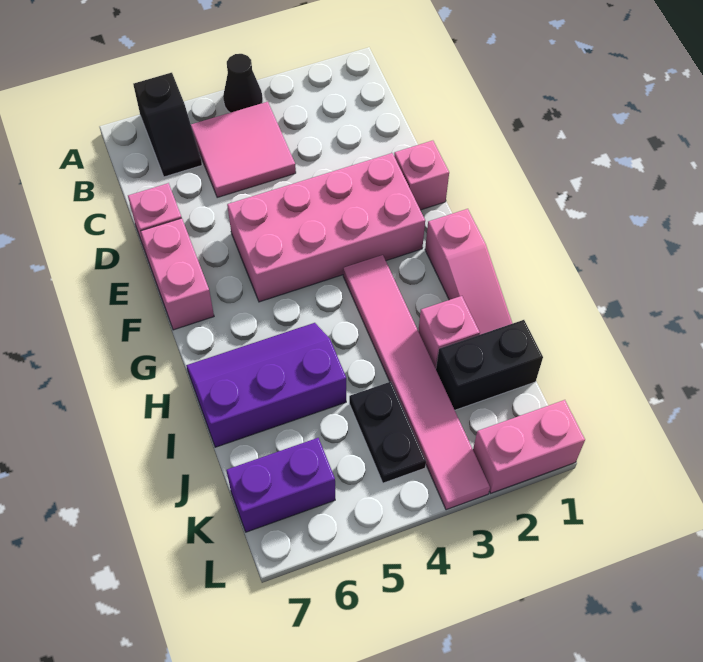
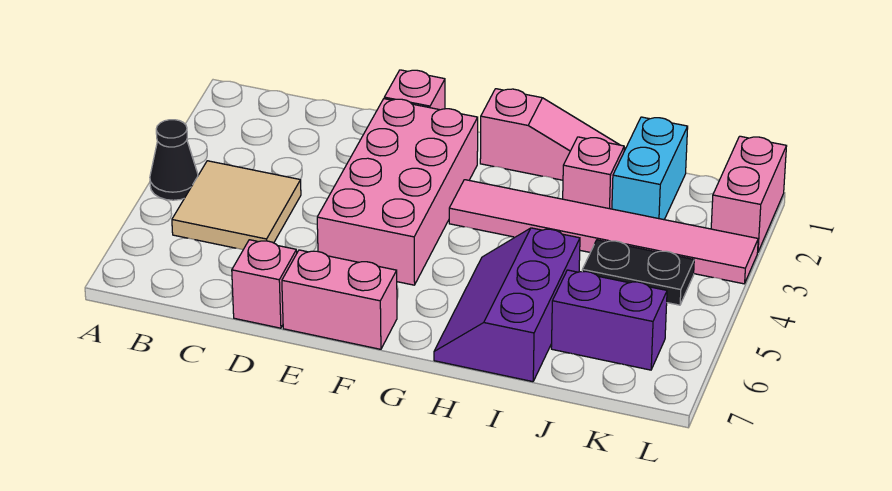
black slope A6:B6 level 1 top A -> none
pink tile B4:C5 level 1 -> tan tile B4:C5 level 1
black brick J1:J2 level 1 -> cyan brick J1:J2 level 1
purple brick K6:K7 level 1 -> purple brick J6:K6 level 1

